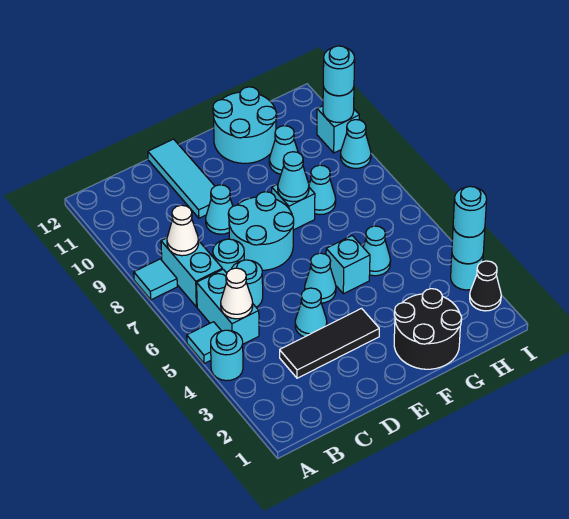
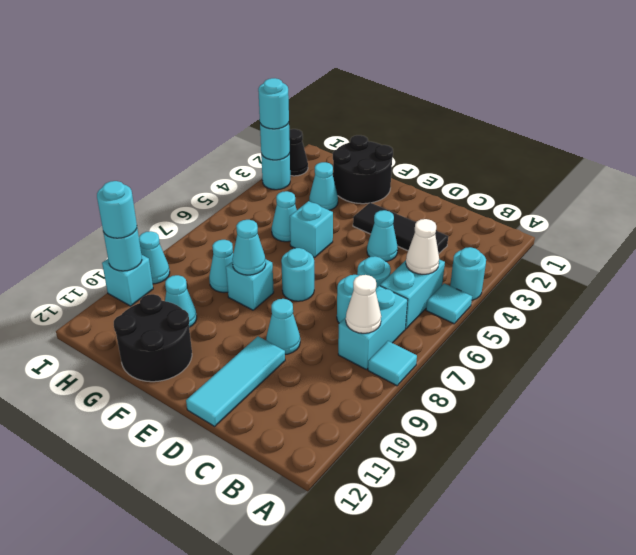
cyan round brick D7:E8 level 1 -> cyan round brick E7 level 1
cyan cone E5 level 1 -> cyan cone G3 level 1
cyan round brick F11:G12 level 1 -> black round brick F11:G12 level 1

